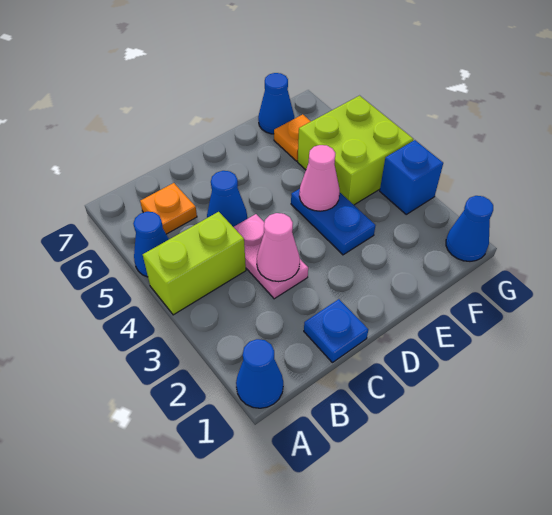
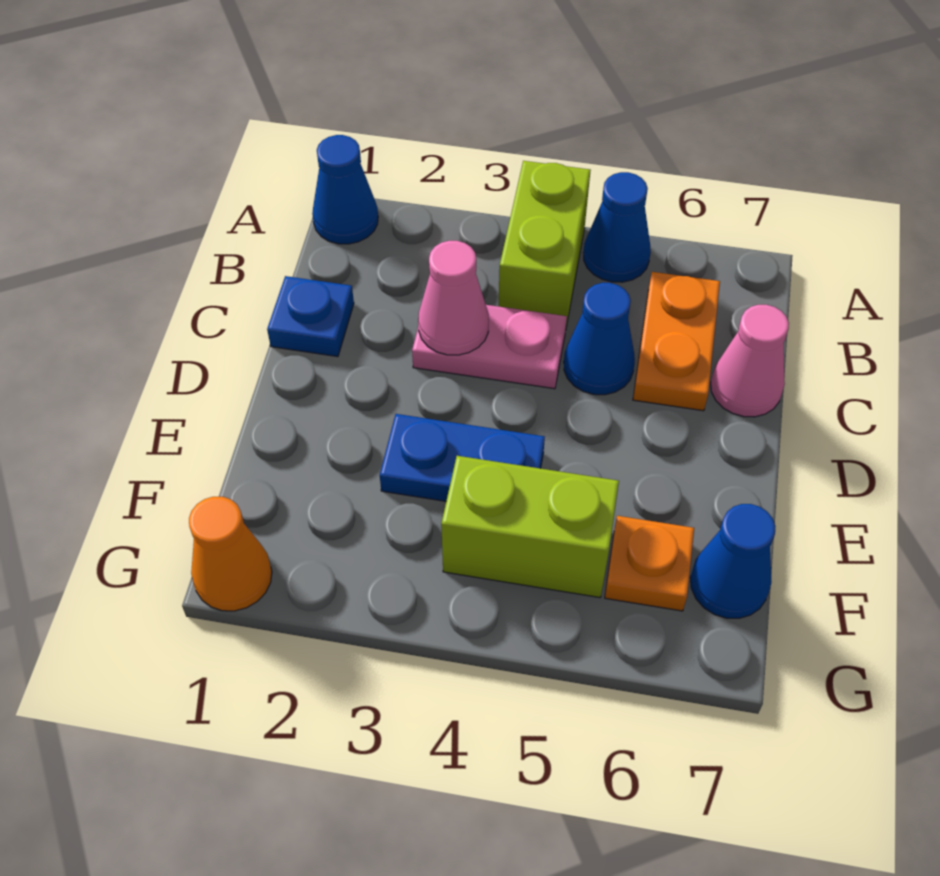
orange plate B6 level 1 -> orange plate B6:C6 level 1
pink cone E4 level 2 -> pink cone C7 level 1
lime brick F4:G5 level 1 -> lime brick F4:F5 level 1
blue cone G1 level 1 -> orange cone G1 level 1
blue brick G3 level 1 -> none

